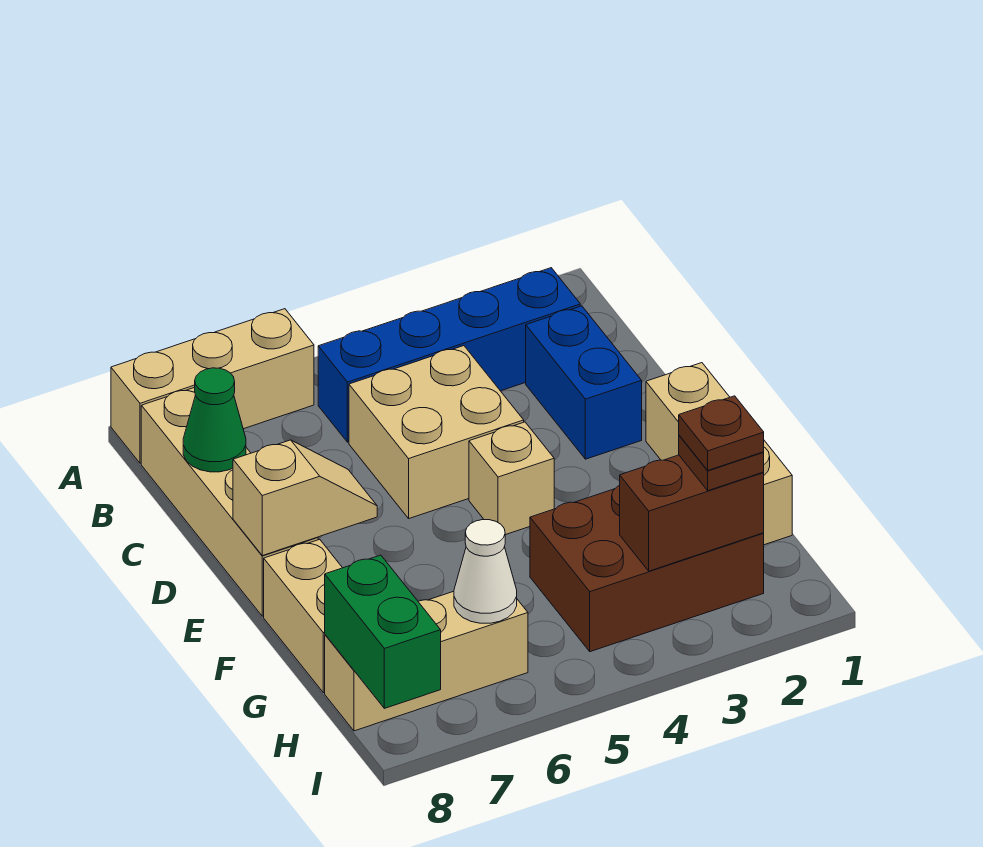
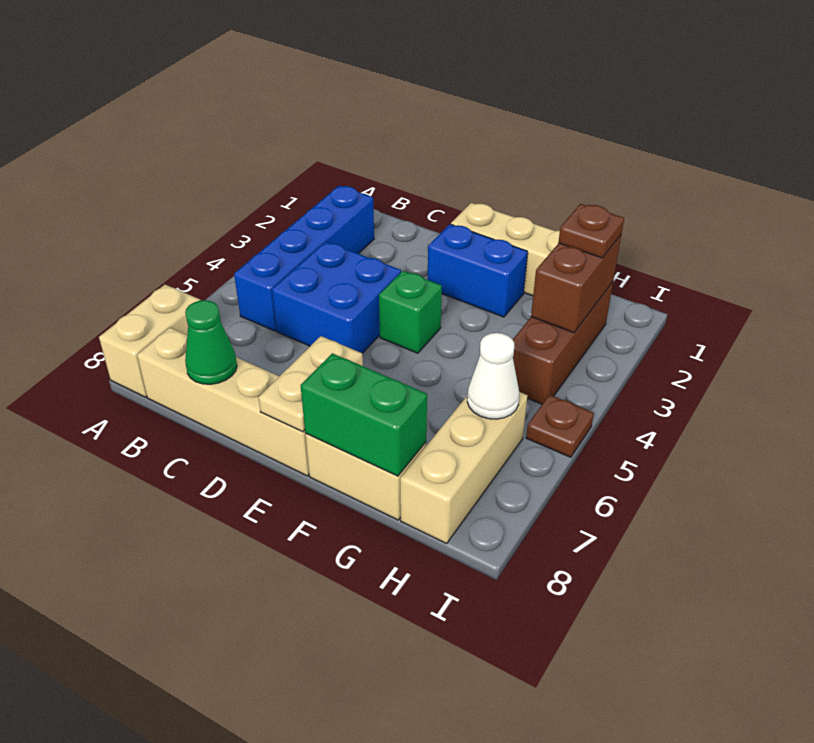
tan brick A6:A8 level 1 -> tan brick A7:A8 level 1
blue brick C2:D2 level 1 -> blue brick E2:F2 level 1
tan brick C4:D5 level 1 -> blue brick C4:D5 level 1
tan brick E4 level 1 -> green brick E4 level 1
tan slope E7:E8 level 2 top 8 -> tan plate E7:E8 level 2
brown brick G2:H4 level 1 -> brown brick H2:H4 level 1
brown plate H2 level 4 -> brown plate I5 level 1
green brick H8:I8 level 2 -> green brick F8:G8 level 2

